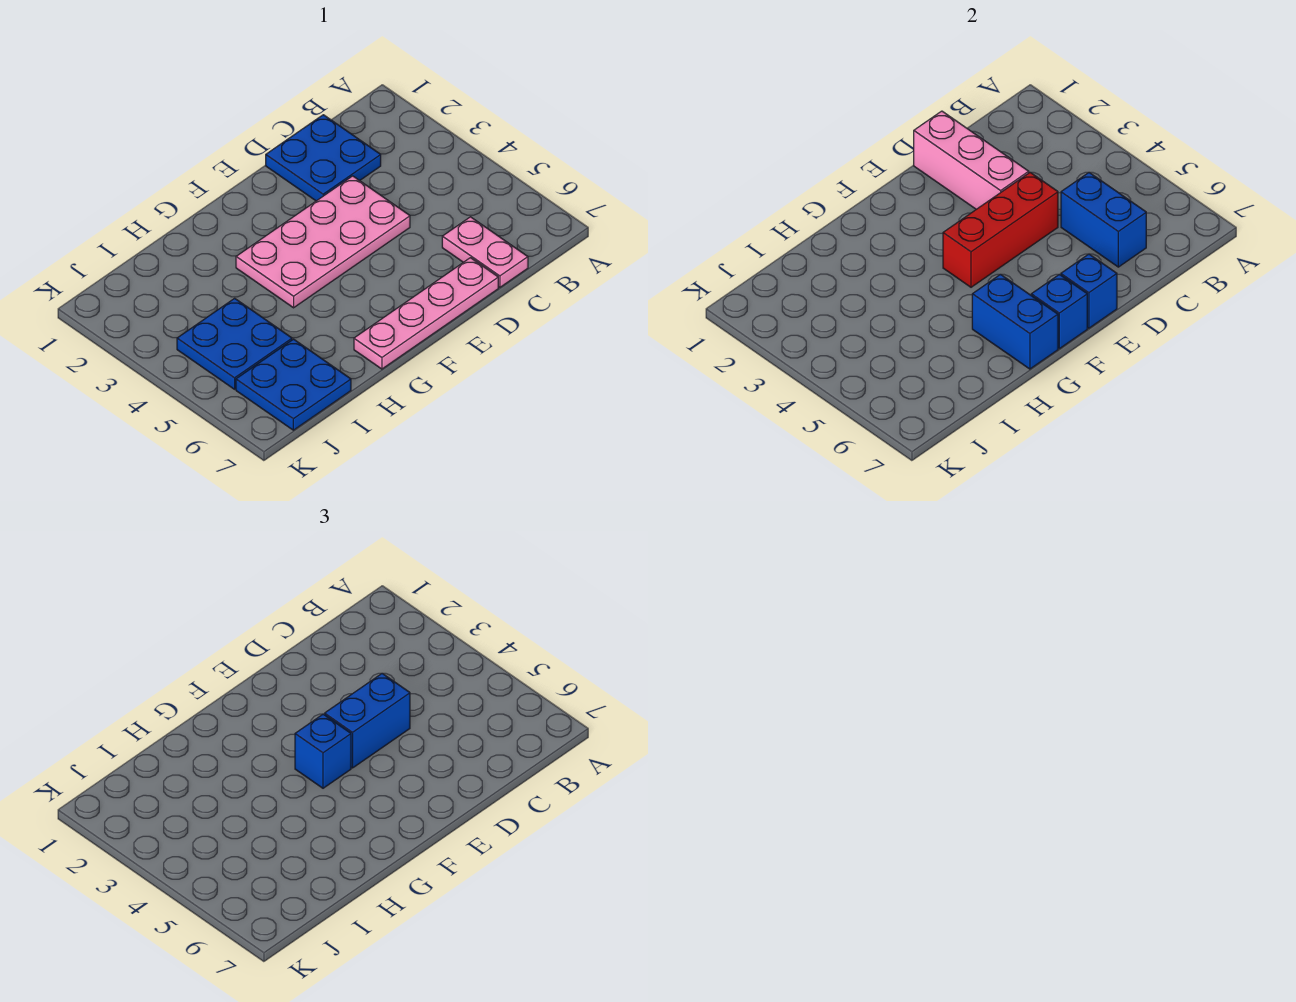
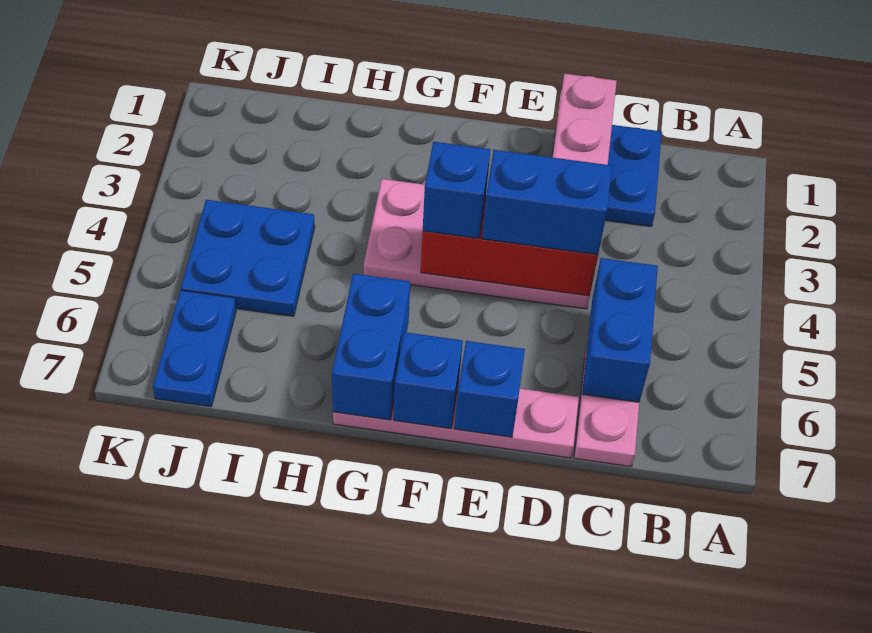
blue plate I6:J7 level 1 -> blue plate J6:J7 level 1

